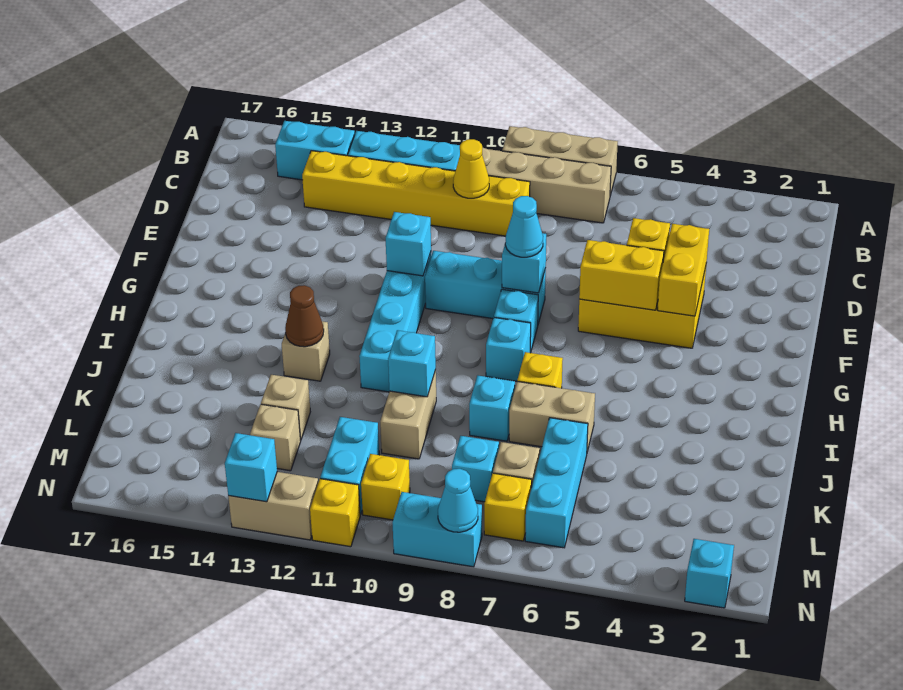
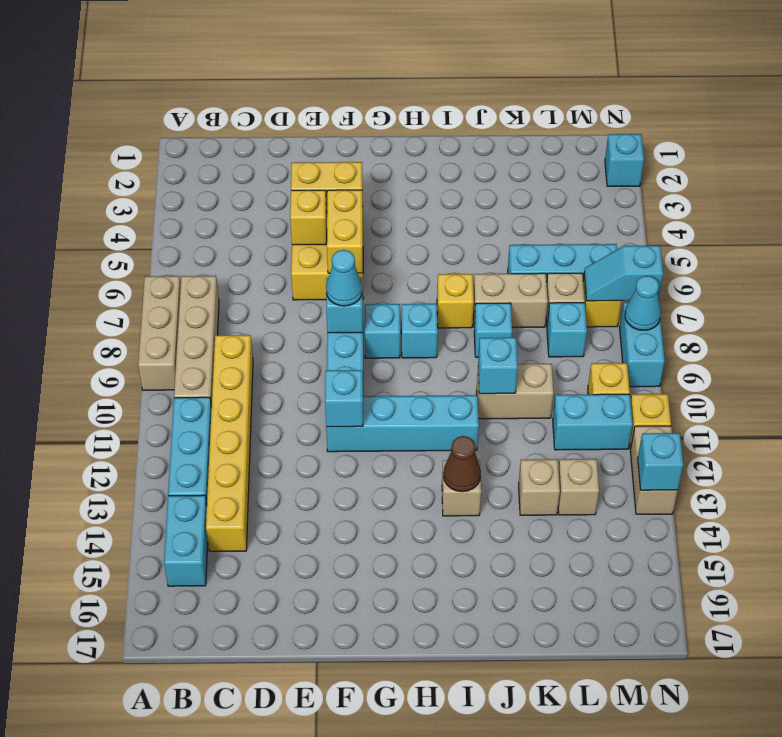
yellow cone C10 level 2 -> none
tan brick J6:J7 level 1 -> tan brick J7:K7 level 1
none -> cyan slope M7:N7 level 2 top N

